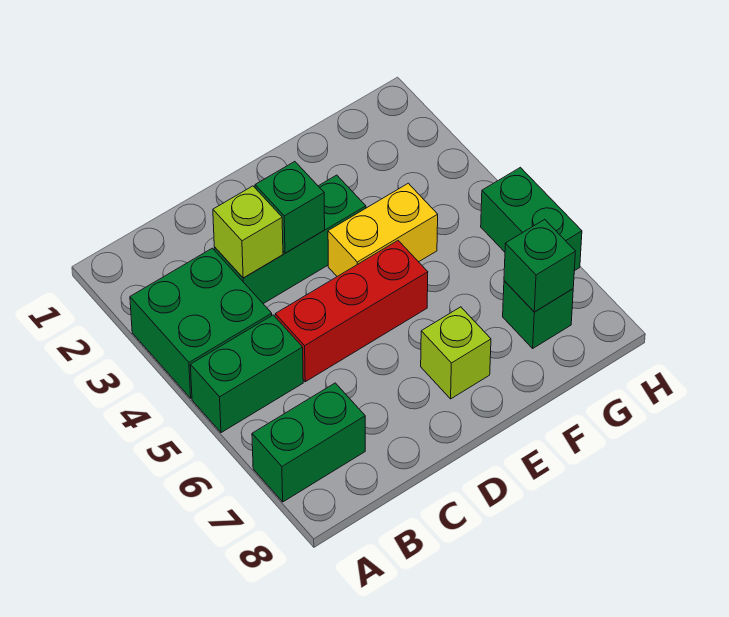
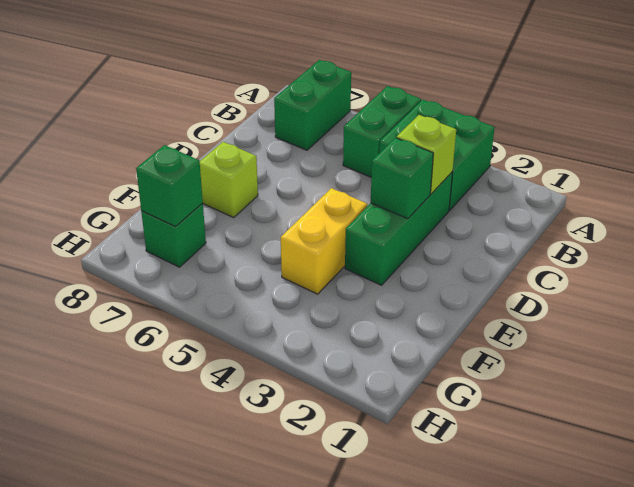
red brick C5:E5 level 1 -> none
green brick H5:H6 level 1 -> none

